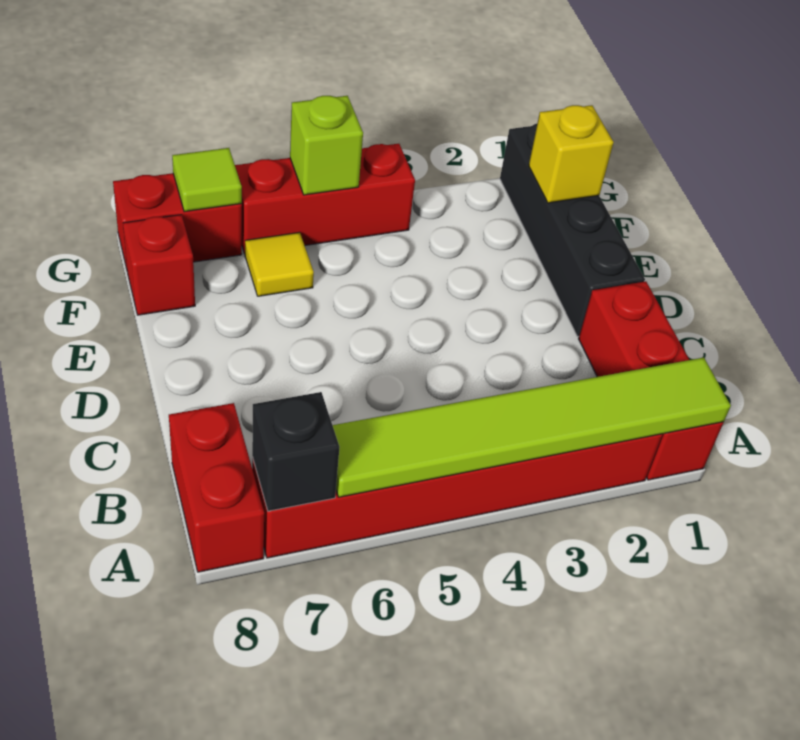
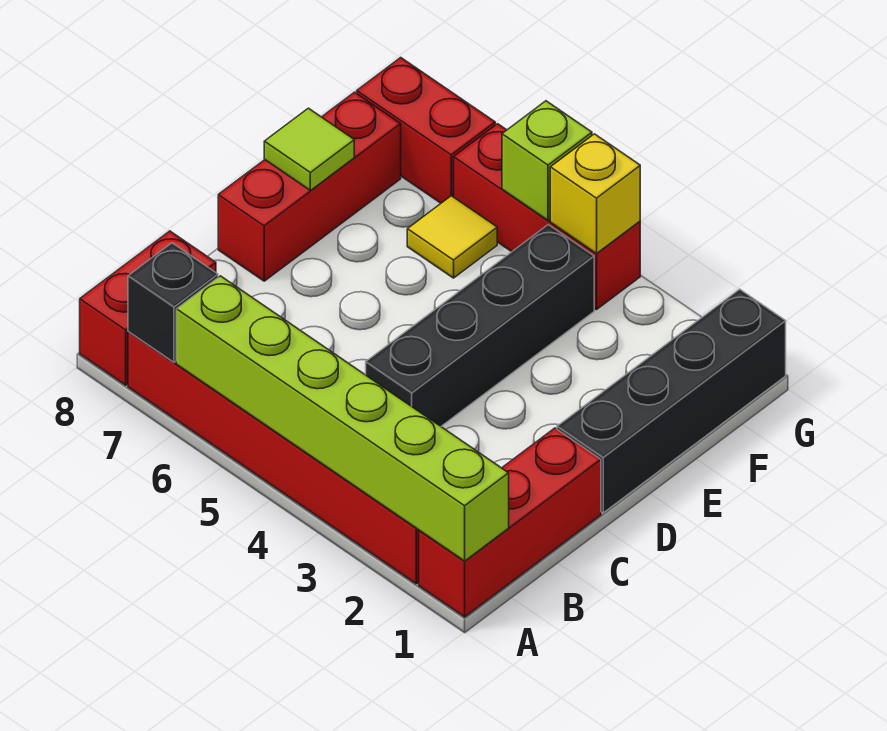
lime tile A1:A6 level 2 -> lime brick A1:A6 level 2
none -> black brick C4:F4 level 1
yellow brick F1 level 2 -> yellow brick G4 level 2
red brick F8 level 1 -> red brick D8:F8 level 1
lime tile G7 level 2 -> lime tile E8 level 2

